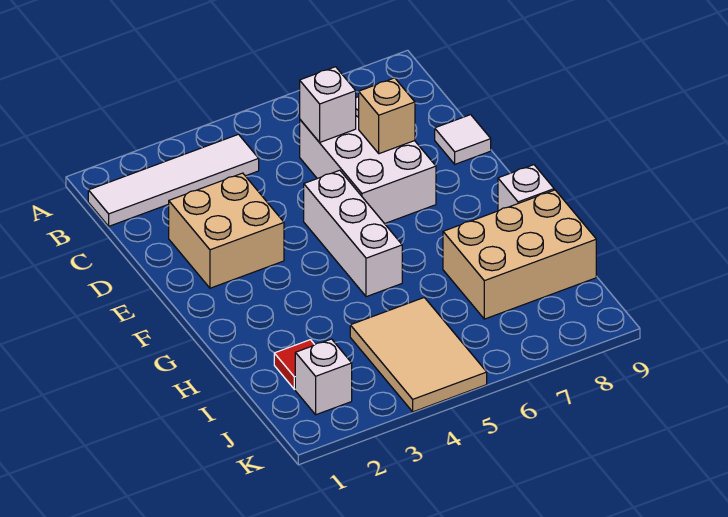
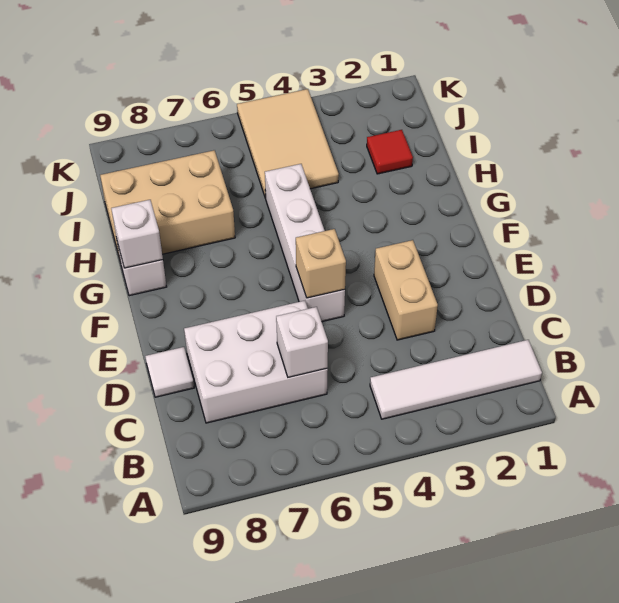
white brick C6:E7 level 1 -> white brick C6:D8 level 1
tan brick D2:E3 level 1 -> tan brick D3:E3 level 1
tan brick D7 level 2 -> tan brick E5 level 2
white brick E5:G5 level 1 -> white brick E5:H5 level 1
white brick J2 level 1 -> white brick G9 level 2

